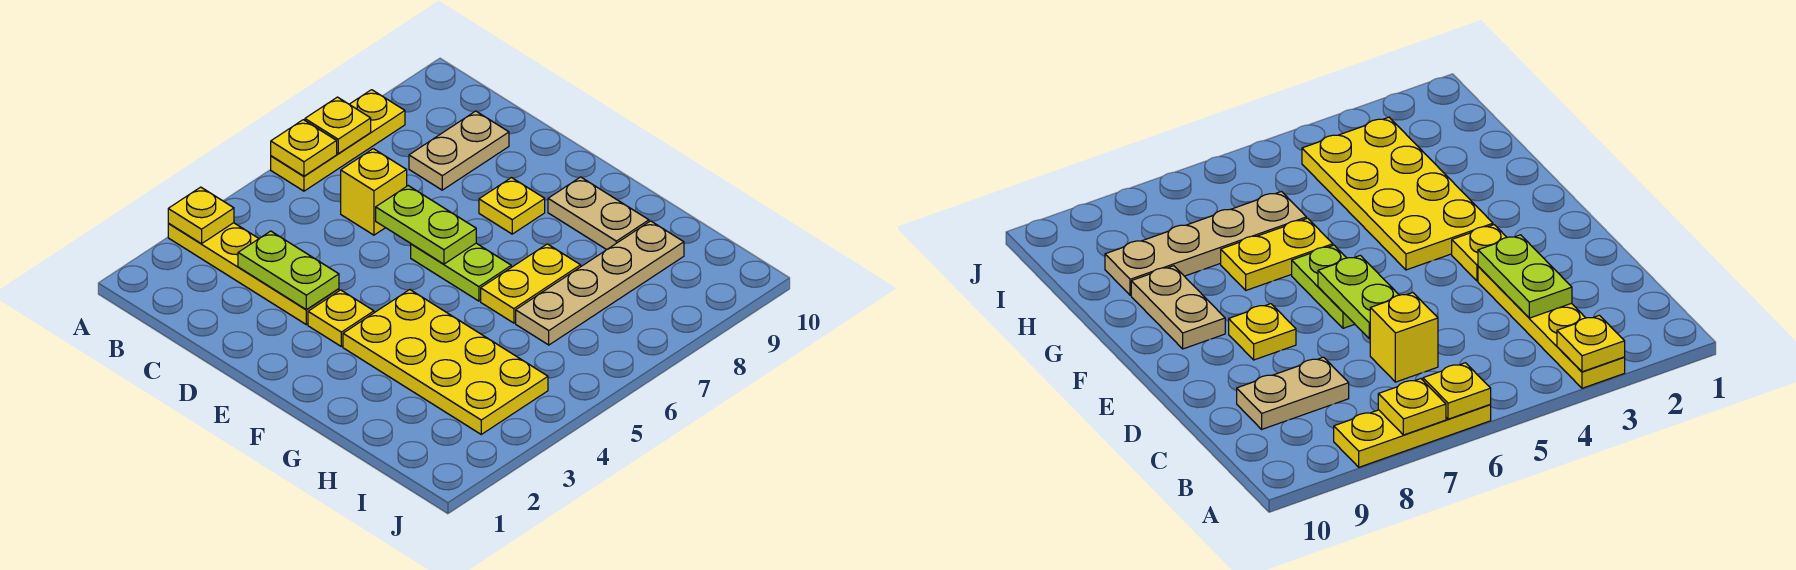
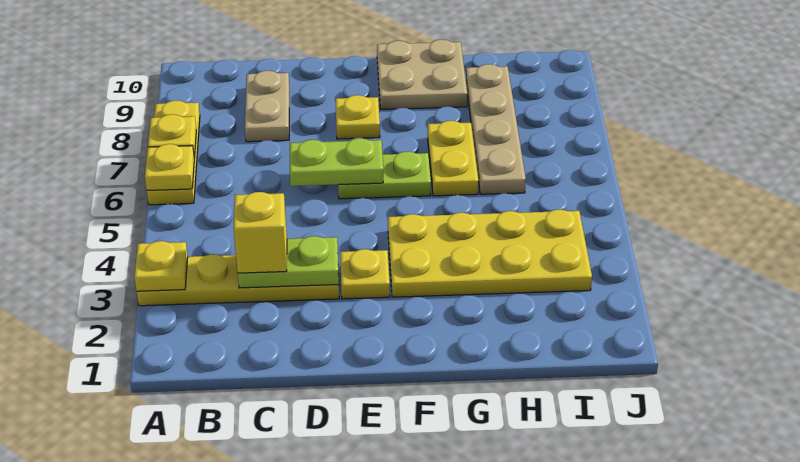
yellow brick C6 level 1 -> yellow brick C3 level 3
tan plate F9:G9 level 1 -> tan plate F9:G10 level 1

